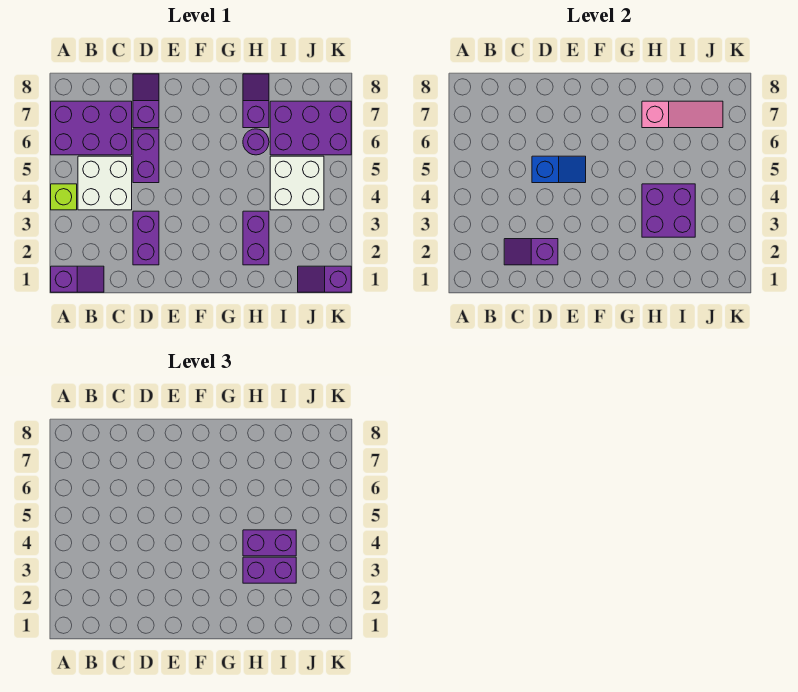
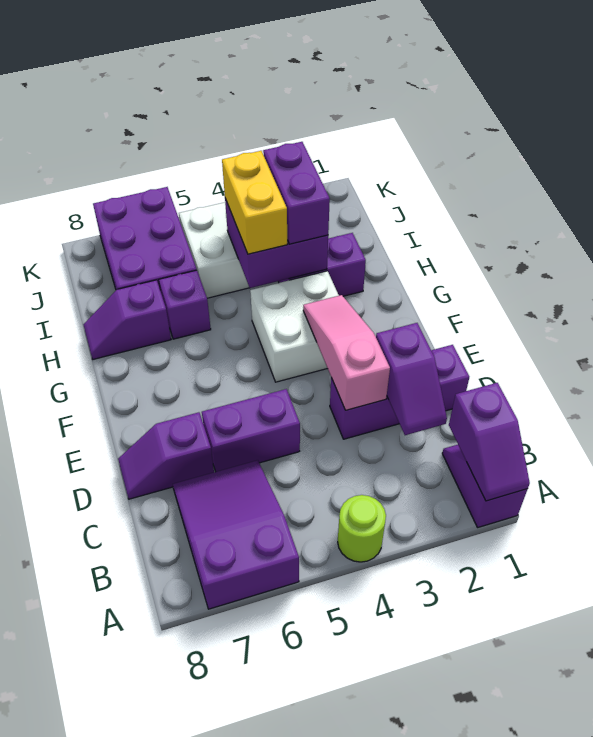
lime brick A4 level 1 -> lime round brick A4 level 1
purple brick A6:C7 level 1 -> purple slope A6:C7 level 1 top A
white brick B4:C5 level 1 -> white brick F3:G4 level 1
purple brick D2:D3 level 1 -> purple brick D1:D3 level 1
blue slope D5:E5 level 2 top D -> none
purple brick H4:I4 level 3 -> yellow brick H4:I4 level 3
purple round brick H6 level 1 -> purple brick H6 level 1
pink slope H7:J7 level 2 top H -> pink slope D3:F3 level 2 top D
purple slope J1:K1 level 1 top K -> purple slope A1:B1 level 2 top B

